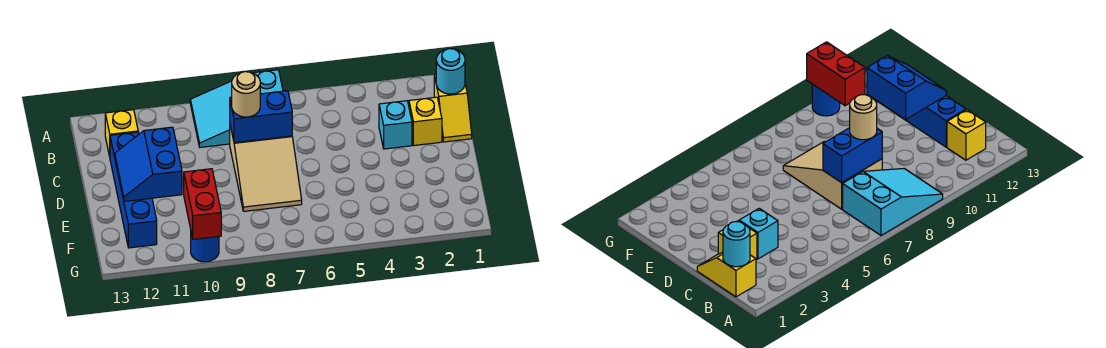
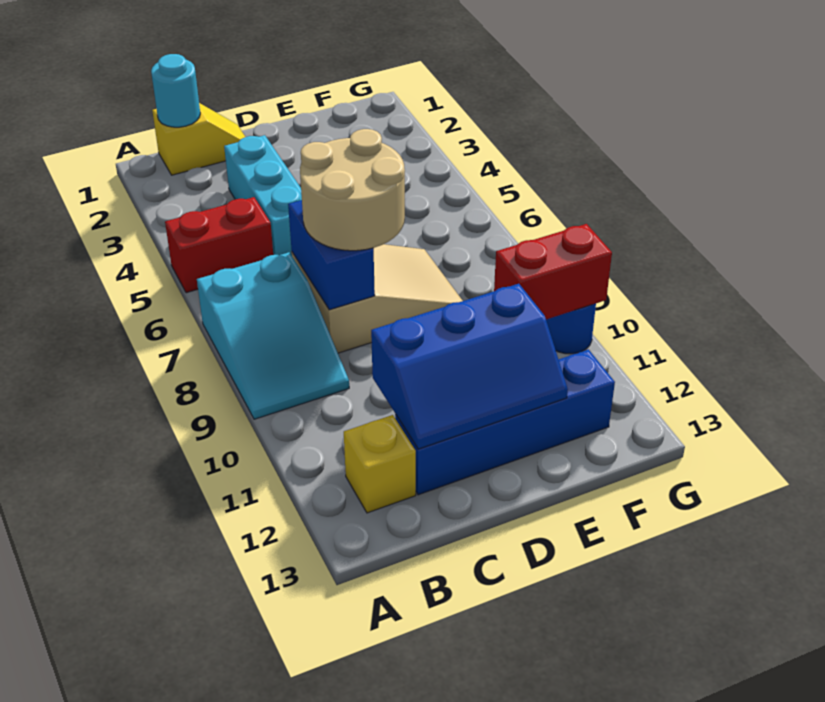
none -> red brick A5:B5 level 1
yellow brick C2 level 1 -> none
cyan brick C3 level 1 -> cyan brick C3:C5 level 1
tan round brick C8 level 3 -> tan round brick C7:D8 level 3
blue slope D11:E12 level 2 top 11 -> blue slope C11:E12 level 2 top 11

